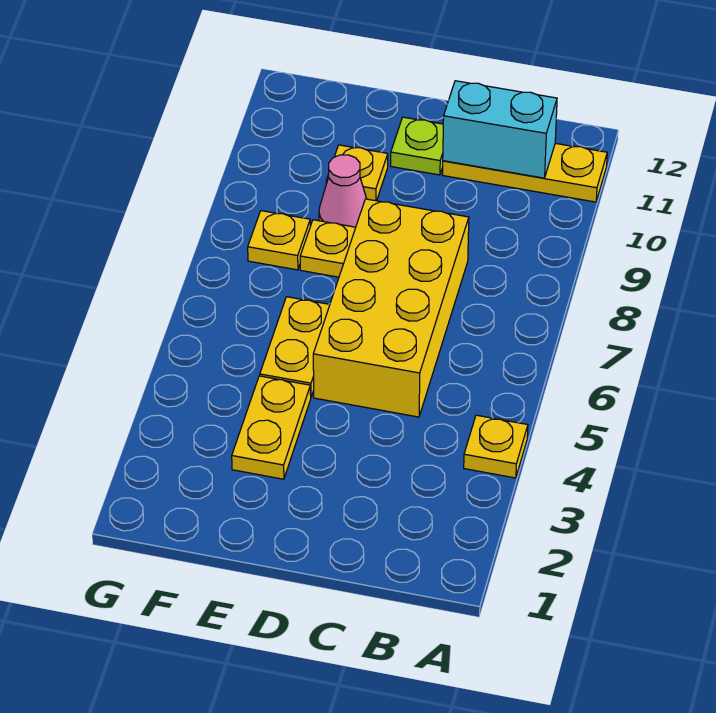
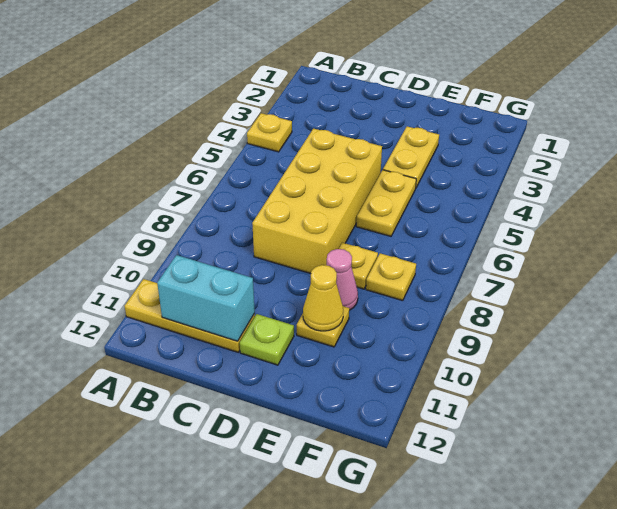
none -> yellow cone E10 level 2

